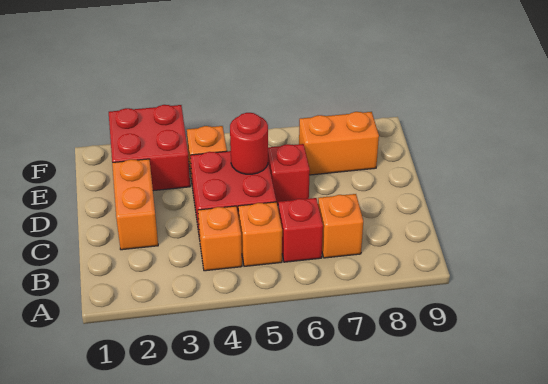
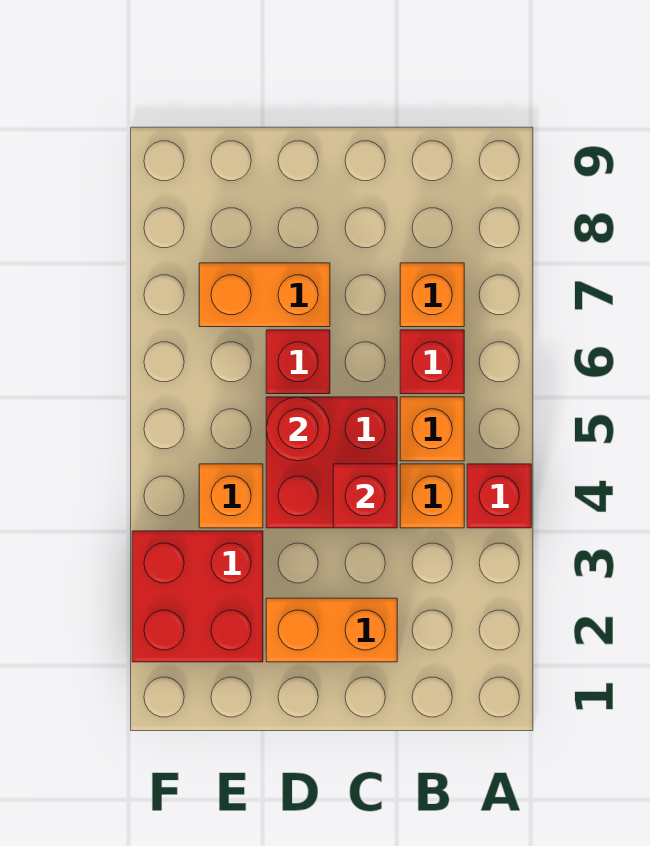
none -> red brick A4 level 1
none -> red brick C4 level 2
orange brick E7:E8 level 1 -> orange brick D7:E7 level 1

